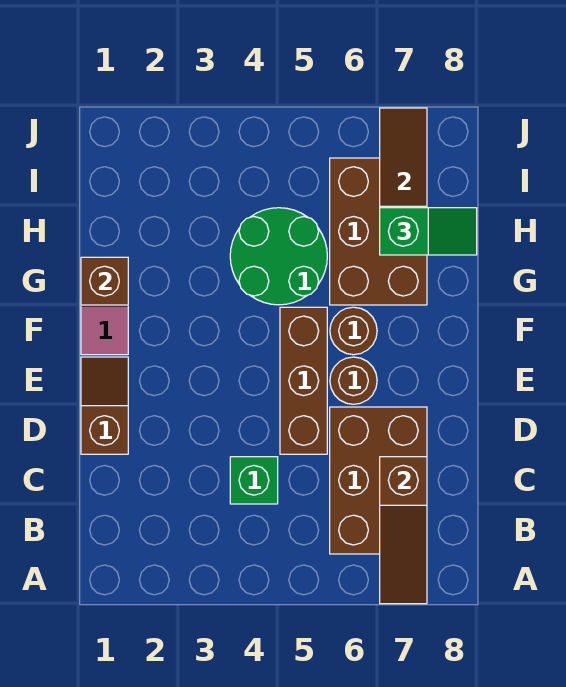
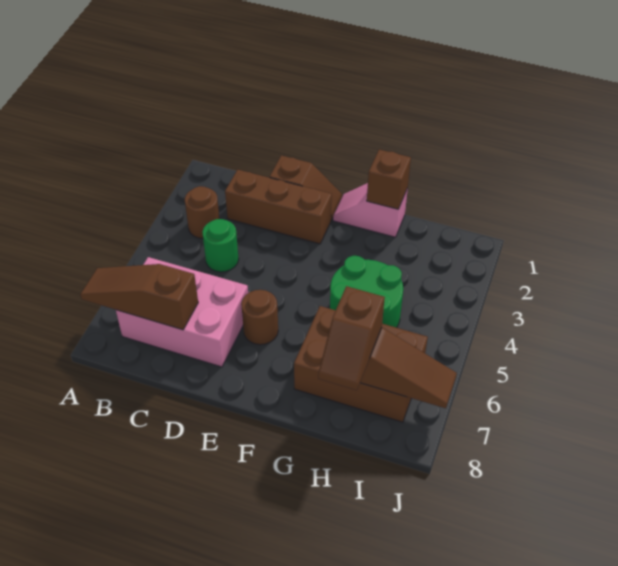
brown brick B6:D7 level 1 -> pink brick B6:D7 level 1
green brick C4 level 1 -> green round brick C4 level 1
brown brick D5:F5 level 1 -> brown brick C2:E2 level 1
brown round brick F6 level 1 -> brown round brick B3 level 1
green slope H7:H8 level 3 top 7 -> brown slope H7:H8 level 3 top 7

